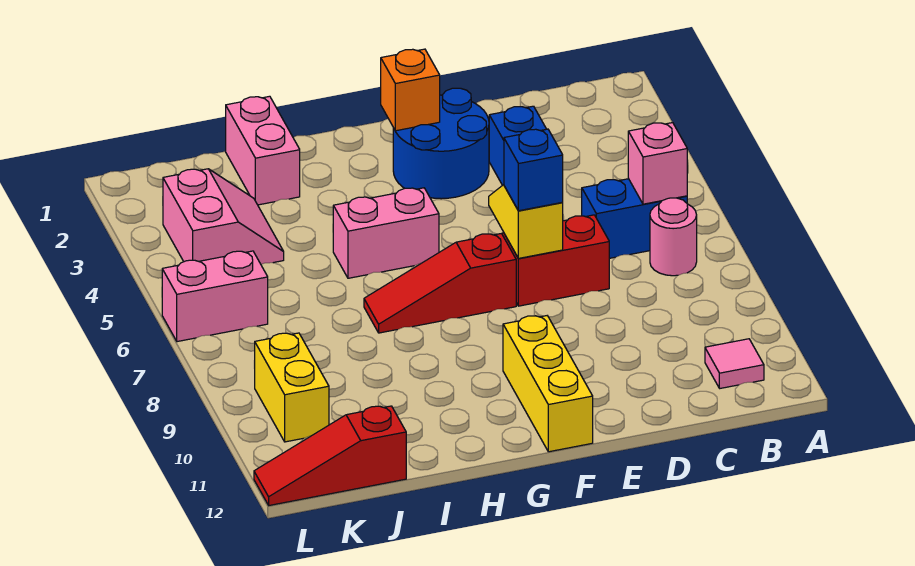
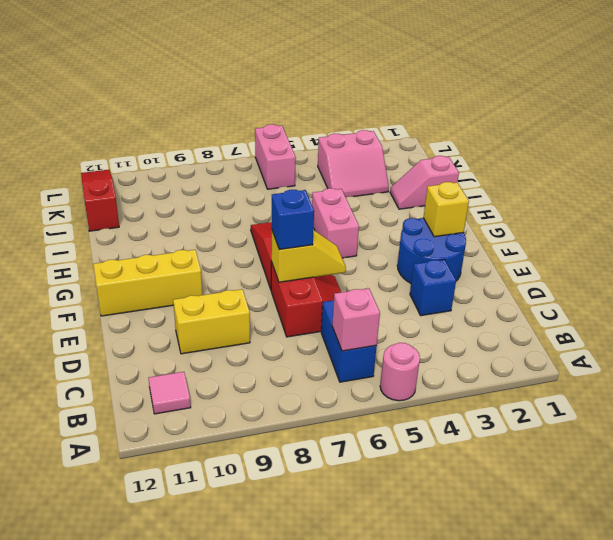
pink round brick B7 level 1 -> pink round brick A5 level 1
orange brick F2 level 2 -> yellow brick F2 level 2
pink brick I1:I2 level 1 -> pink slope I1:I2 level 1 top 1
yellow brick K9:K10 level 1 -> yellow brick D9:D10 level 1

